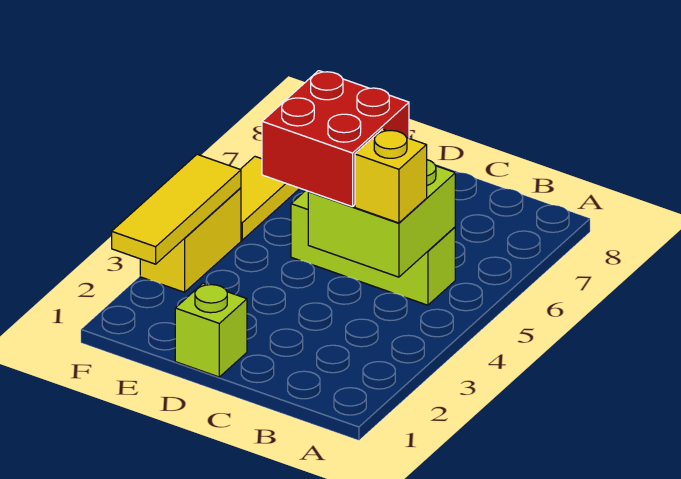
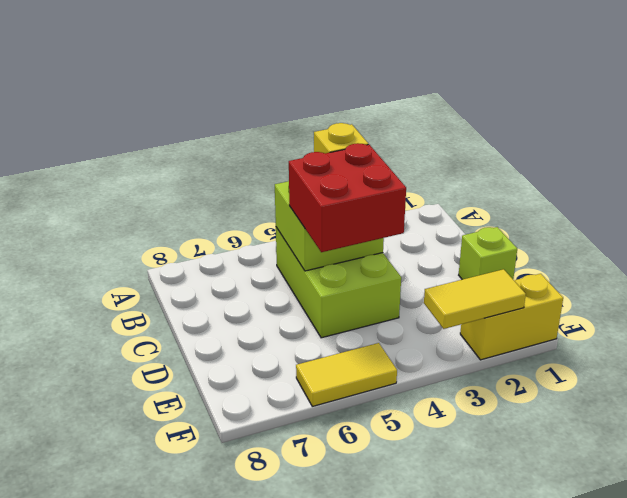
lime brick B5:D5 level 1 -> lime brick B4:D5 level 1
yellow tile F2:F4 level 2 -> yellow tile F2:F3 level 2
yellow brick F3:F4 level 1 -> yellow brick F1:F2 level 1

